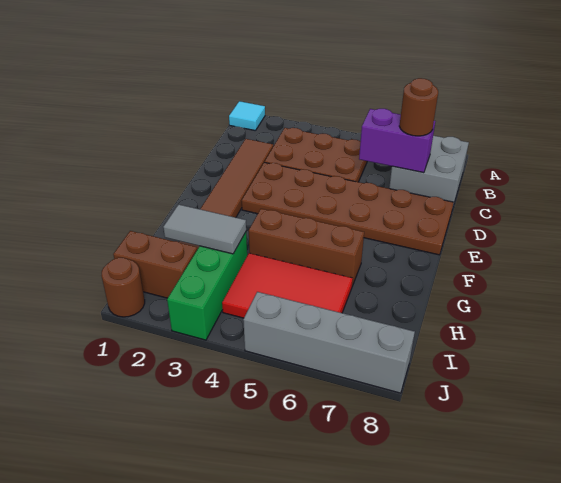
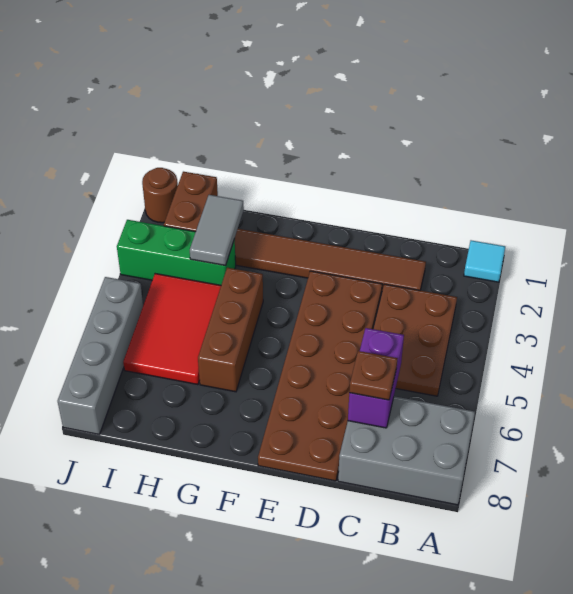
grey brick B7:C8 level 1 -> grey brick A7:C8 level 1
brown round brick C7 level 3 -> brown plate C7 level 3

